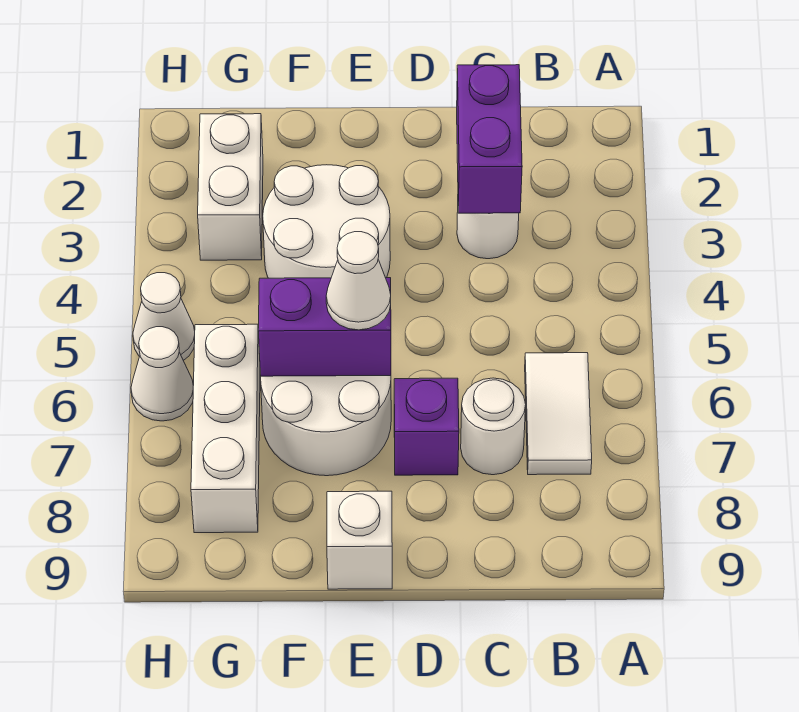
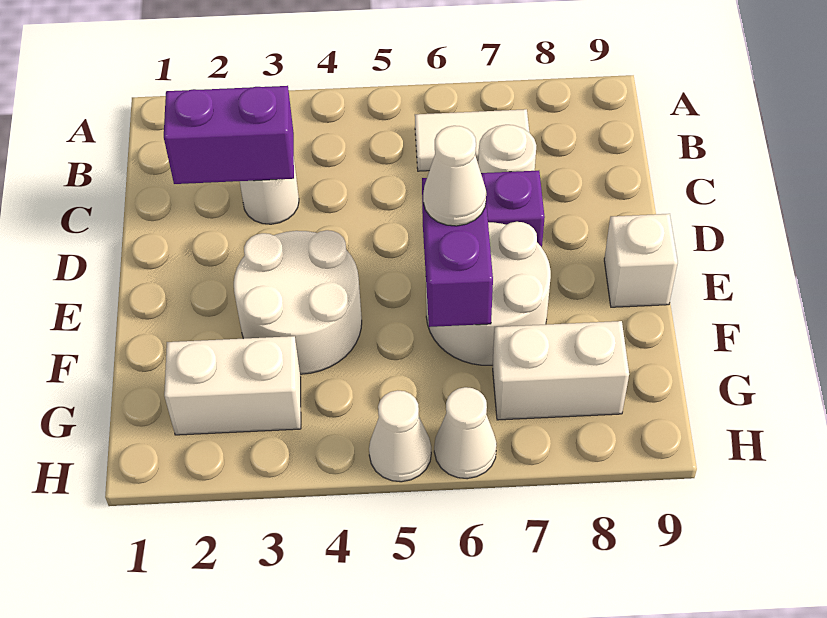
white brick G6:G8 level 1 -> white brick G7:G8 level 1

